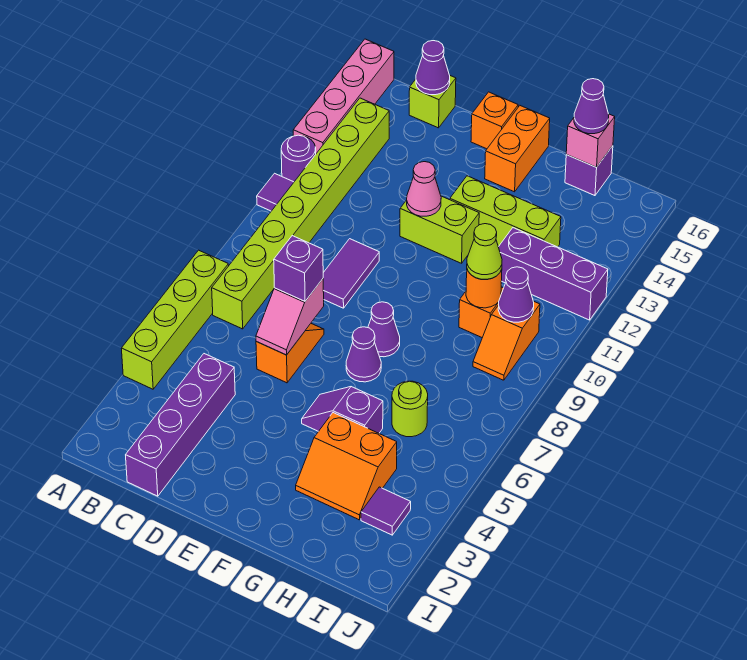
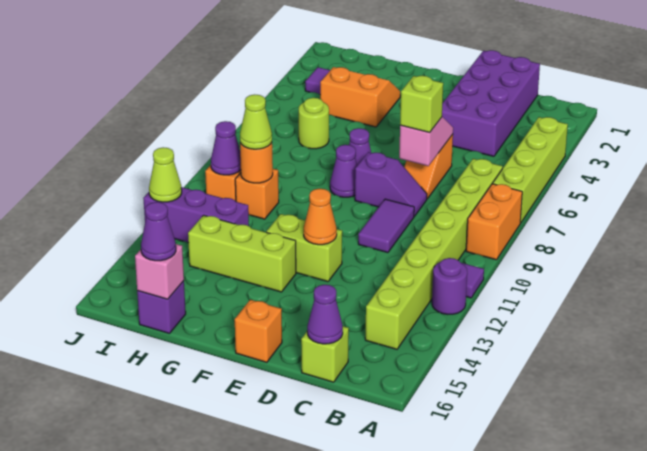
pink brick A13:A16 level 1 -> none
purple brick C1:C4 level 1 -> purple brick C1:D4 level 1
purple brick D7 level 3 -> lime brick D7 level 3
pink cone E12 level 2 -> orange cone E12 level 2
purple slope F5:G5 level 1 top G -> purple slope D8:E8 level 1 top E
orange brick F15:F16 level 1 -> orange brick A8:A9 level 1
none -> lime cone J12 level 2

